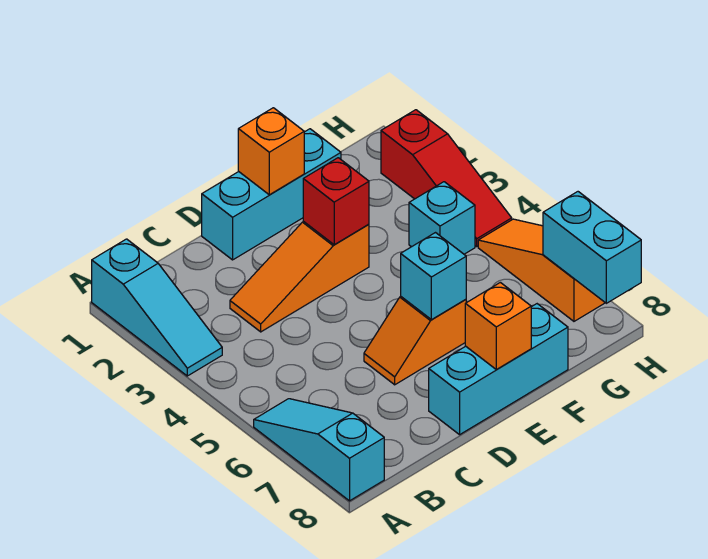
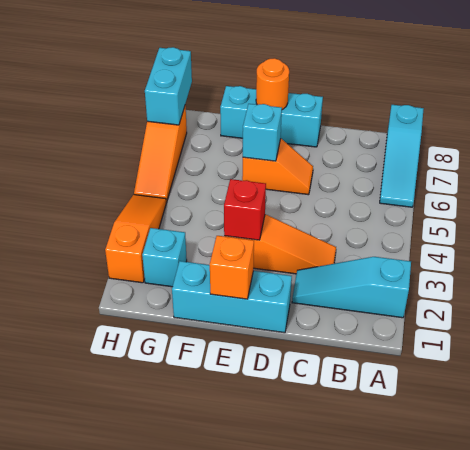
cyan slope A1:A3 level 1 top 1 -> cyan slope A2:C2 level 1 top A
orange brick E8 level 2 -> orange round brick E8 level 2
cyan brick G4 level 1 -> cyan brick G2 level 1
red slope H2:H4 level 1 top 2 -> orange slope H2:H4 level 1 top 2

